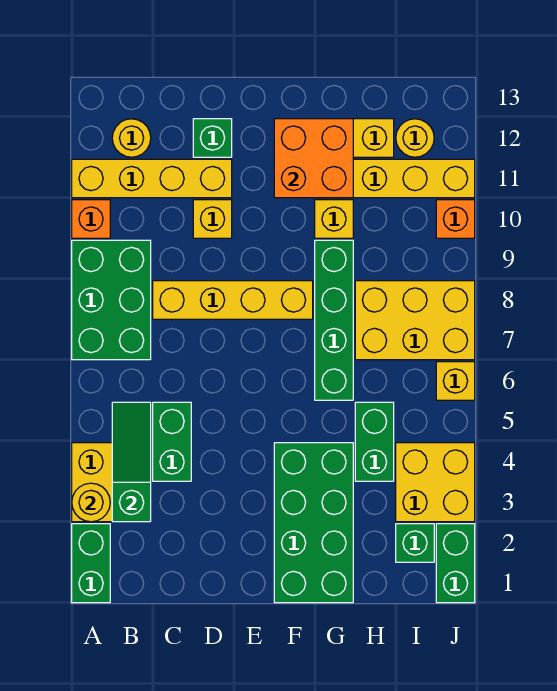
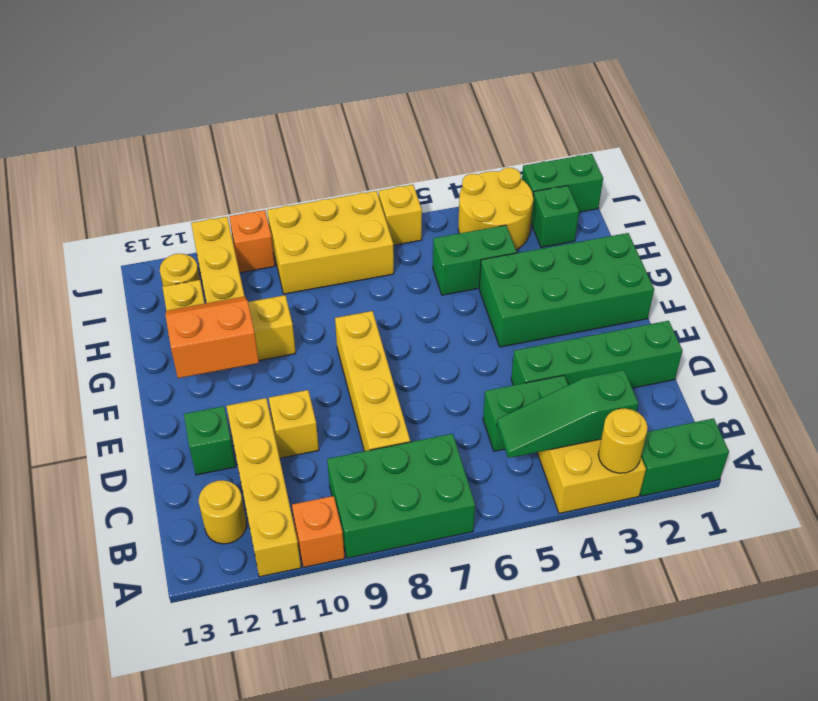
orange brick F11:G12 level 2 -> orange slope F11:G12 level 2 top F
green brick G6:G9 level 1 -> green brick D1:D4 level 1
yellow brick H7:J8 level 1 -> yellow brick I7:J9 level 1
yellow brick I3:J4 level 1 -> yellow round brick I3:J4 level 1

